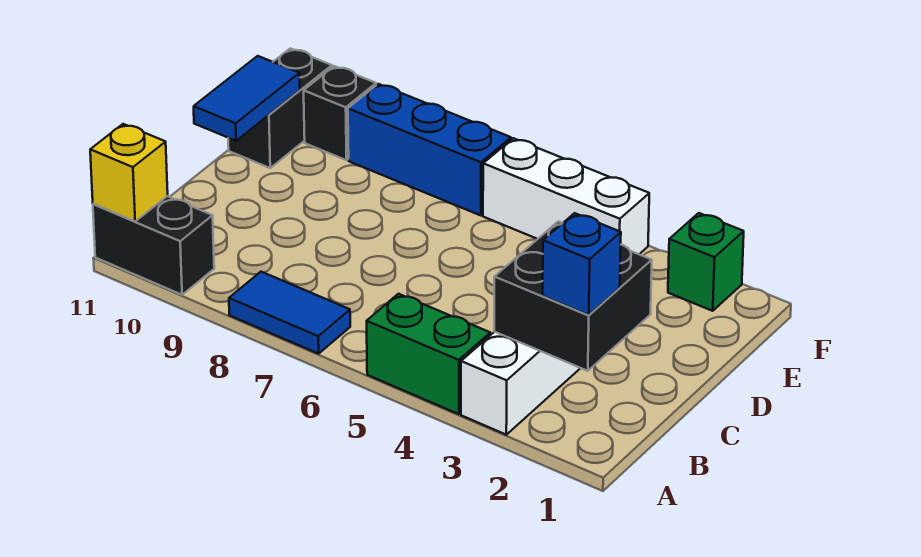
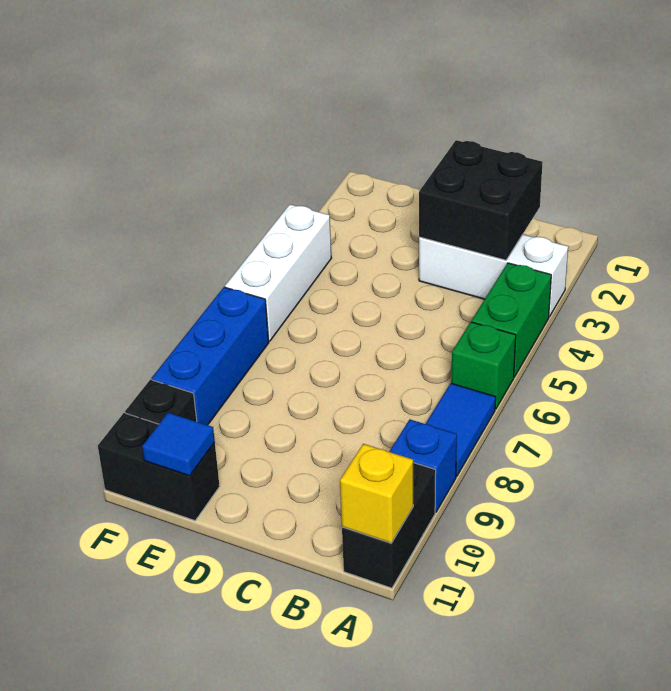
blue brick B2 level 3 -> blue brick A9 level 1
blue tile D11:E11 level 2 -> blue tile E11 level 2
green brick F2 level 1 -> green brick A6 level 1

